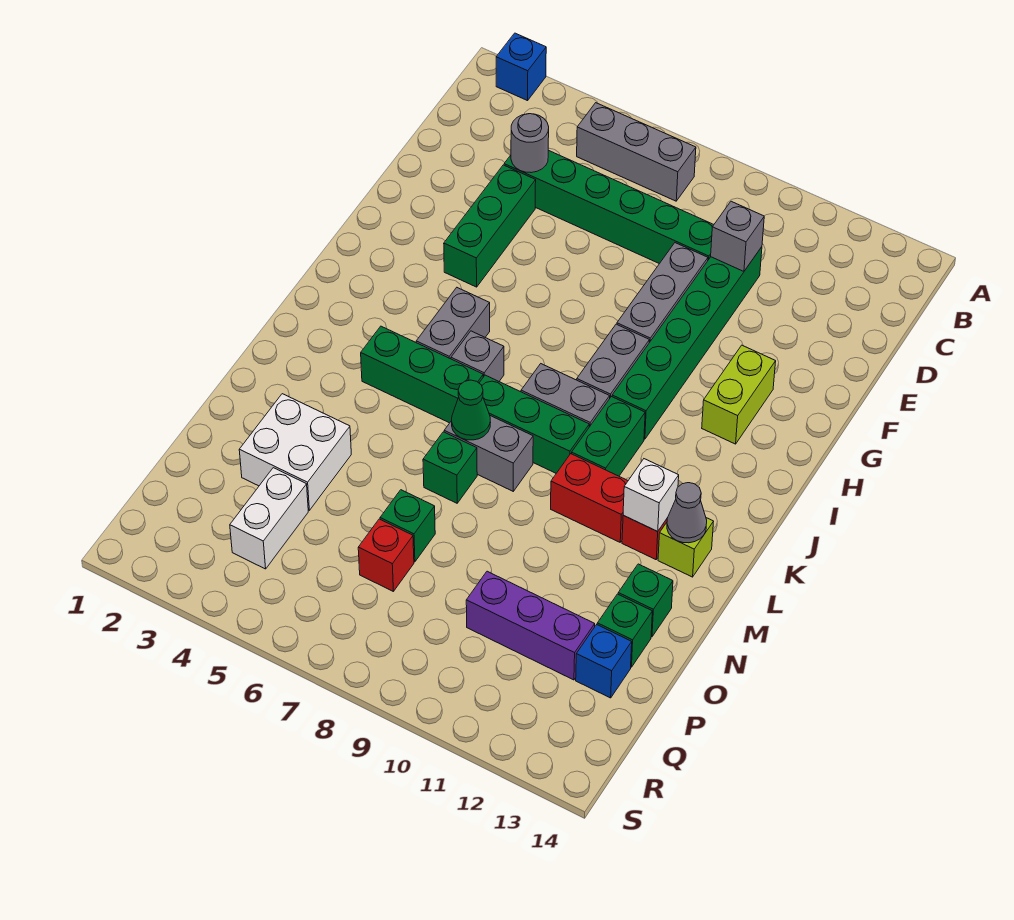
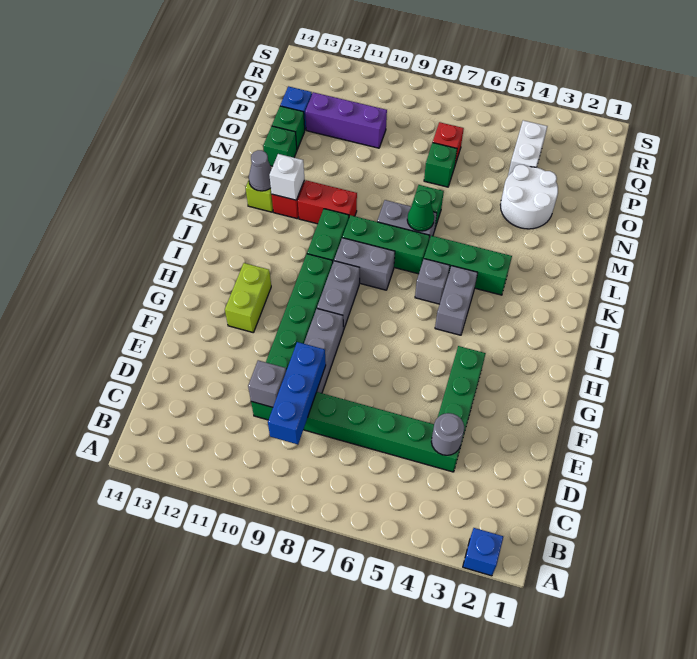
grey brick B5:B7 level 1 -> none
none -> blue brick C9:E9 level 2
white brick N3:O4 level 1 -> white round brick N3:O4 level 1

